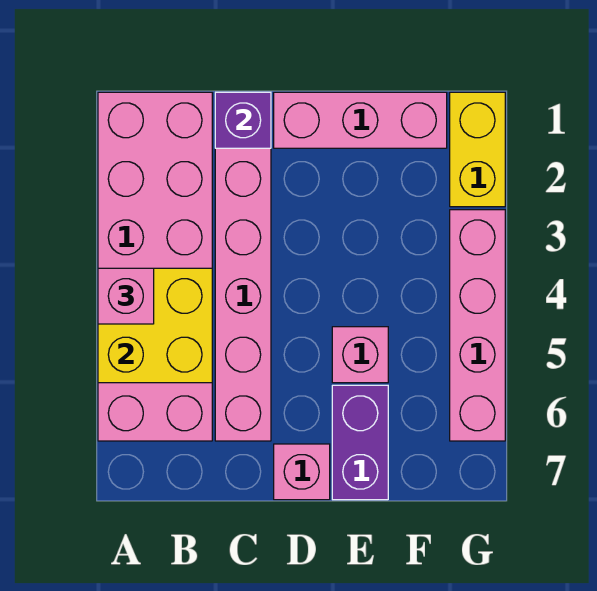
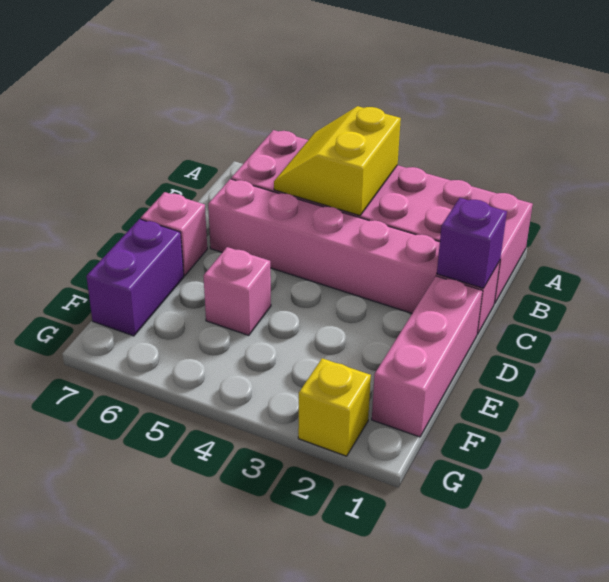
yellow brick A4:B5 level 2 -> yellow slope A4:B5 level 2 top 4
pink brick A4 level 3 -> none
purple brick E6:E7 level 1 -> purple brick E7:F7 level 1
yellow brick G1:G2 level 1 -> yellow brick G2 level 1
pink brick G3:G6 level 1 -> none

